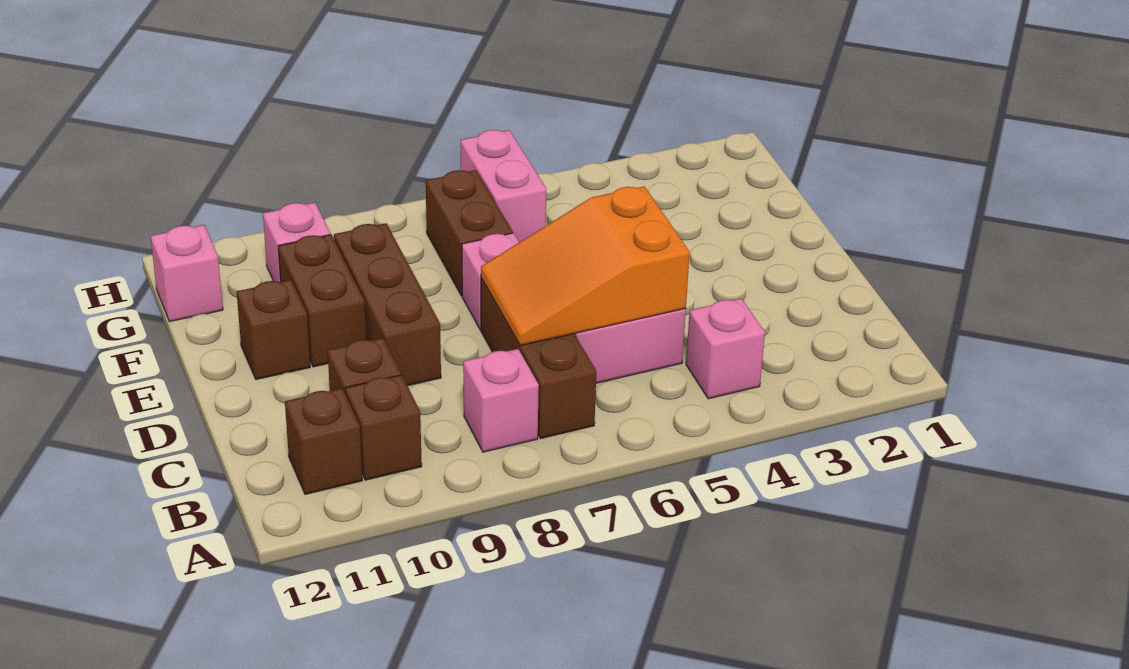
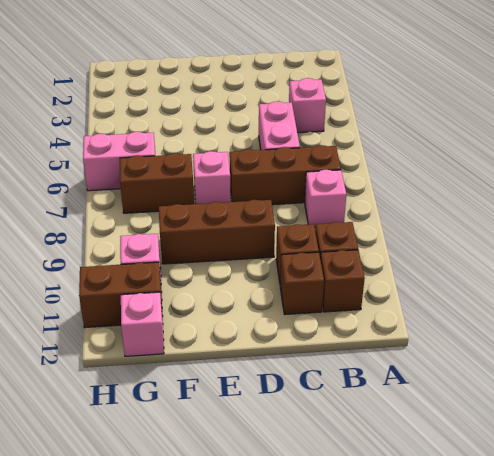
orange slope C5:D7 level 2 top 5 -> none
brown brick E10:F10 level 1 -> brown brick G11:H11 level 1
brown brick E11 level 1 -> brown brick C11 level 1

